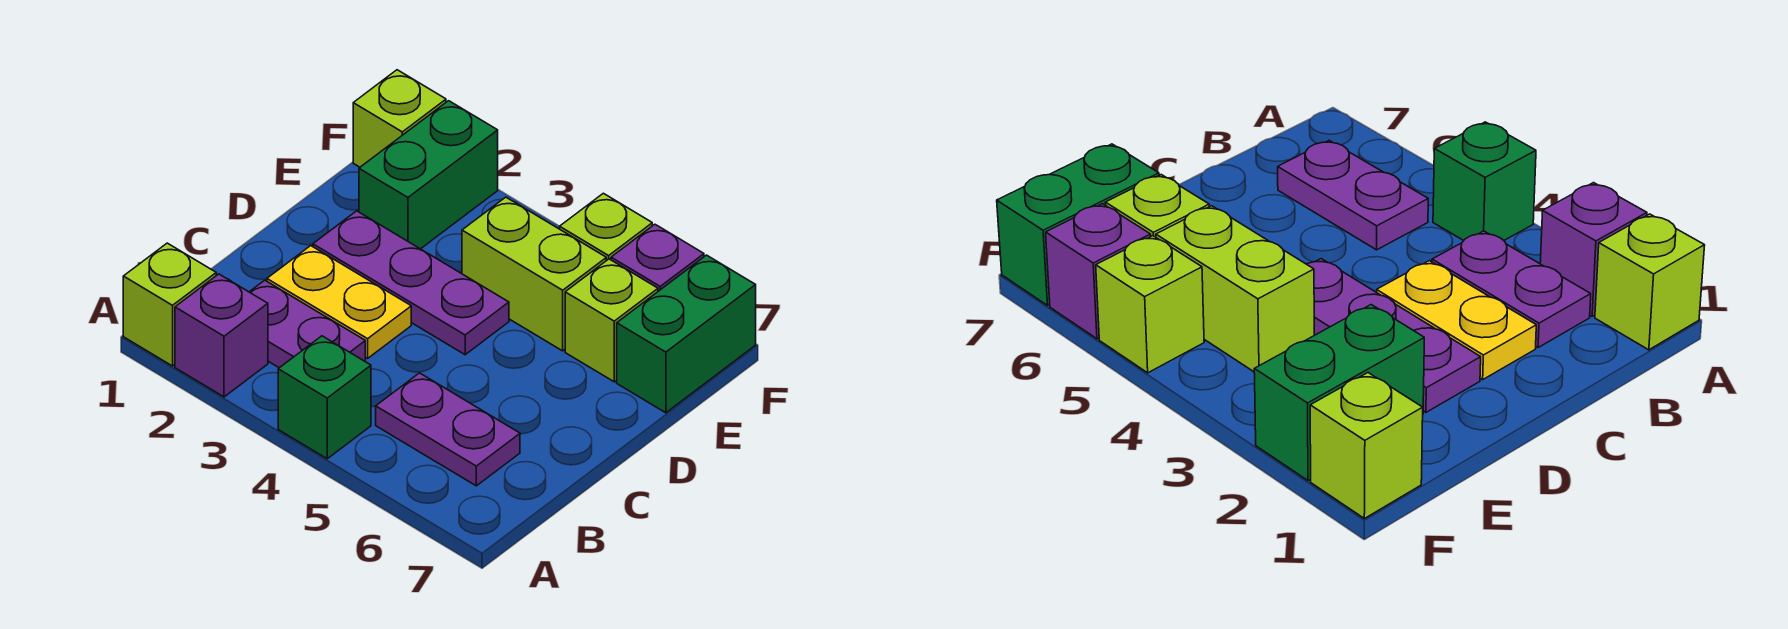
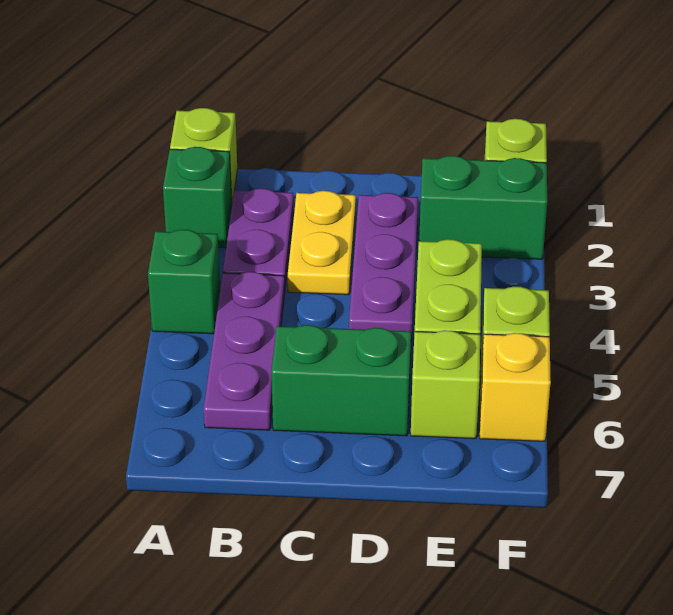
purple brick A2 level 1 -> green brick A2 level 1
purple plate B5:B6 level 1 -> purple plate B4:B6 level 1
green brick E7:F7 level 1 -> green brick C6:D6 level 1
purple brick F6 level 1 -> yellow brick F6 level 1

